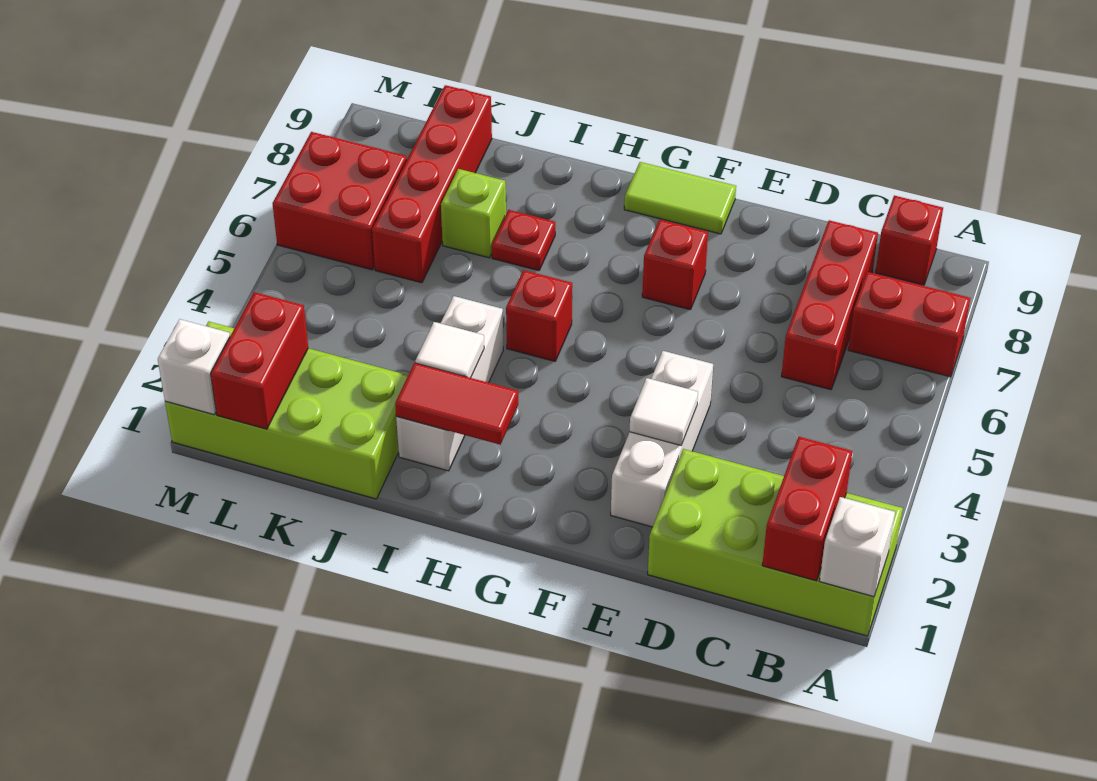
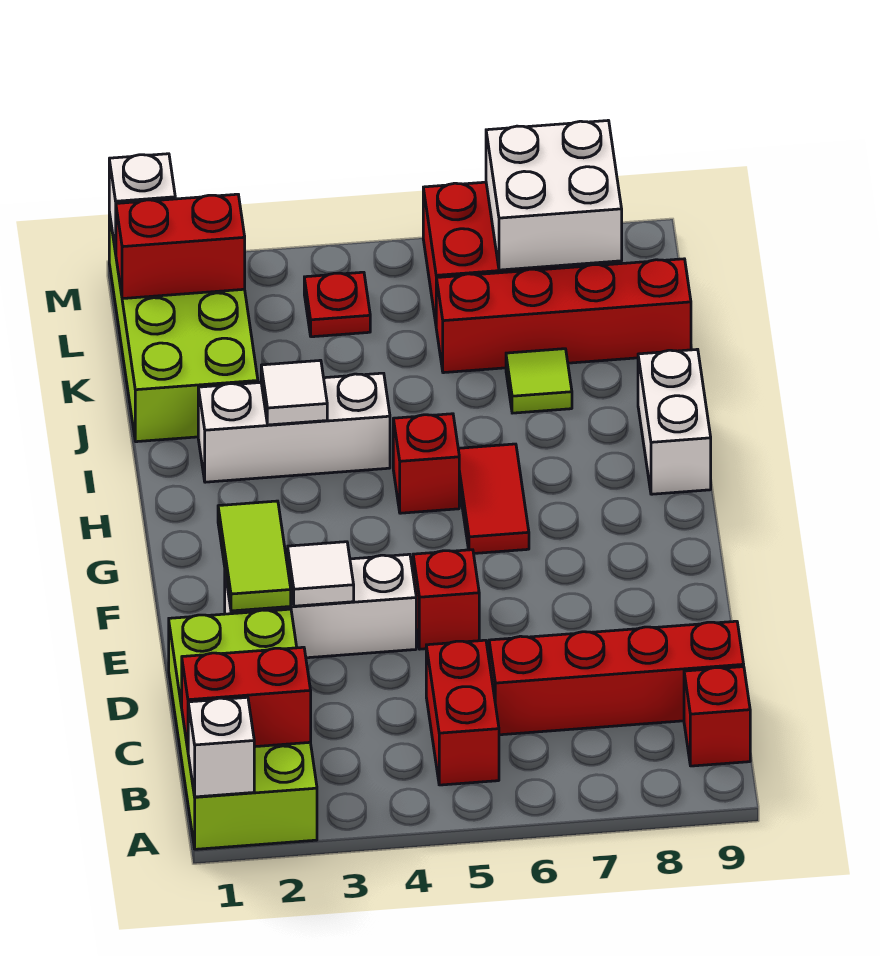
red brick A7:B7 level 1 -> red brick B5:C5 level 1
red brick C6:C8 level 1 -> red brick C6:C9 level 1
red brick F7 level 1 -> red brick E5 level 1
lime tile F9:G9 level 1 -> lime tile E2:F2 level 2
red tile H2:I2 level 2 -> red tile G6:H6 level 1
none -> white brick H9:I9 level 1
red plate I7 level 1 -> red plate L4 level 1
lime brick J7 level 1 -> lime tile J7 level 1
none -> white brick L7:M8 level 2

